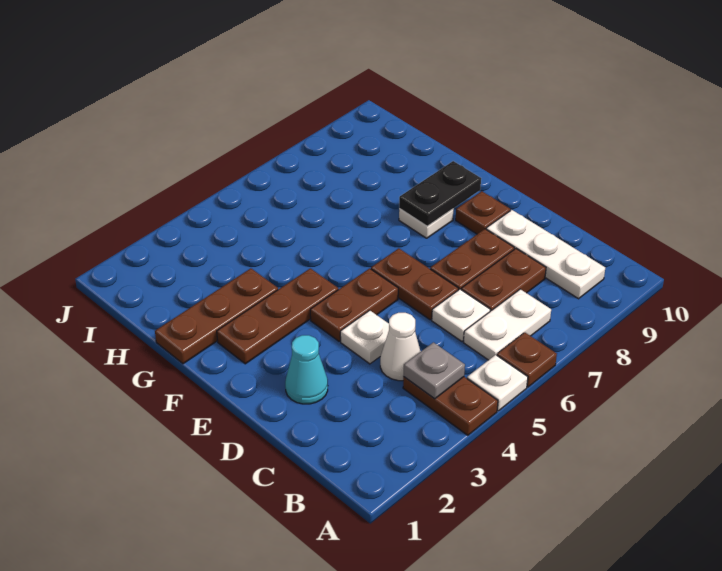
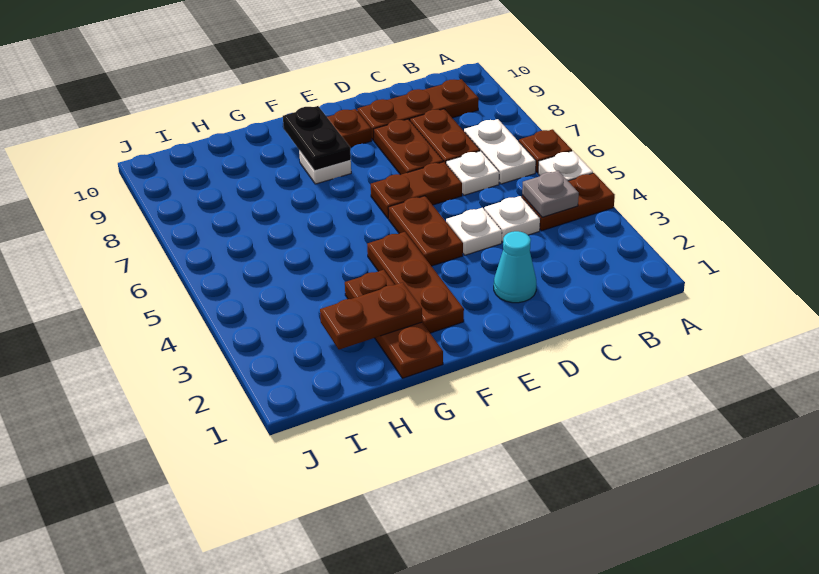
white plate B9:D9 level 1 -> brown plate B9:D9 level 1
white cone C4 level 1 -> white plate C4 level 1
none -> brown plate G2:H2 level 2

